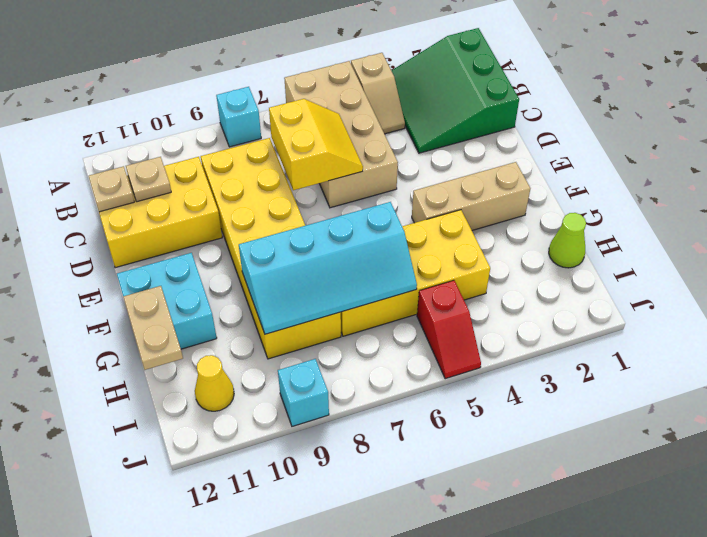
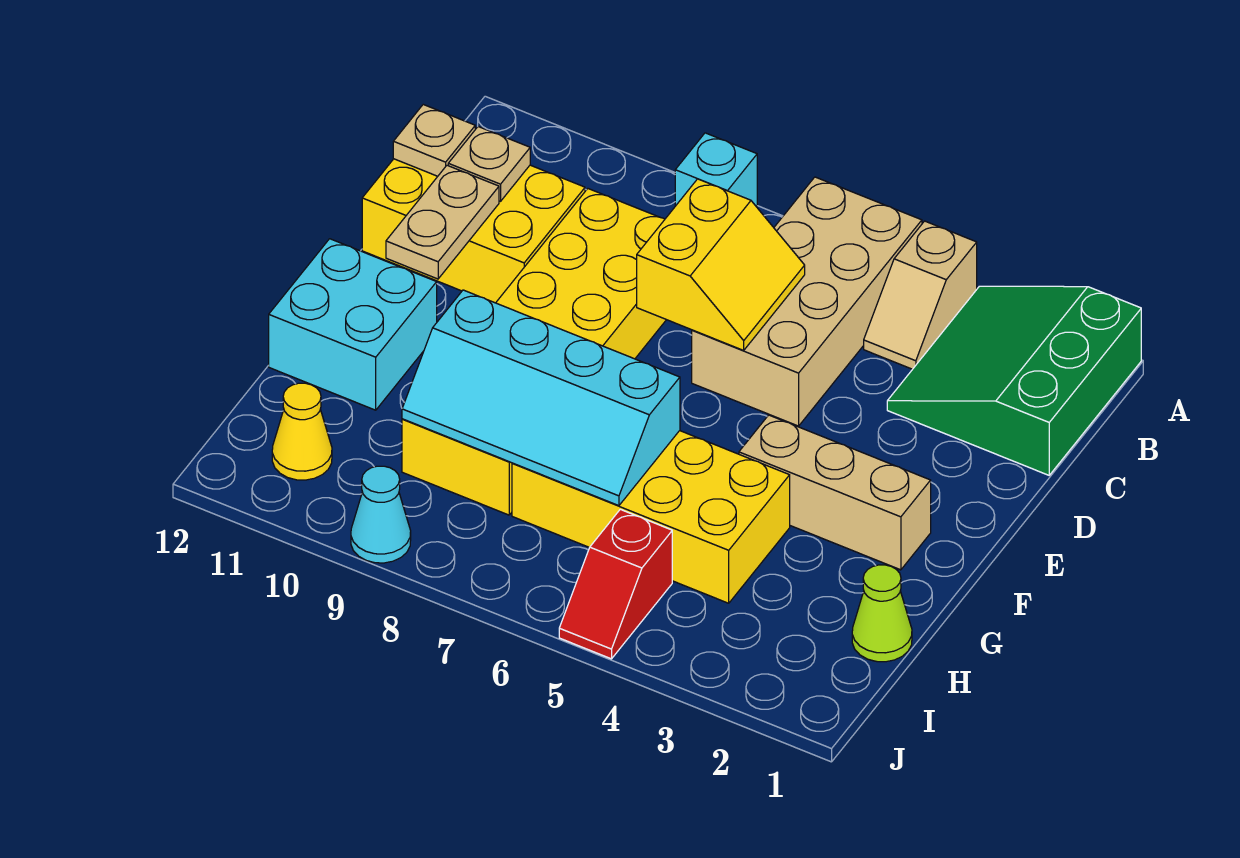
tan plate G12:H12 level 2 -> tan plate D11:E11 level 2
cyan brick J9 level 1 -> cyan cone J9 level 1

